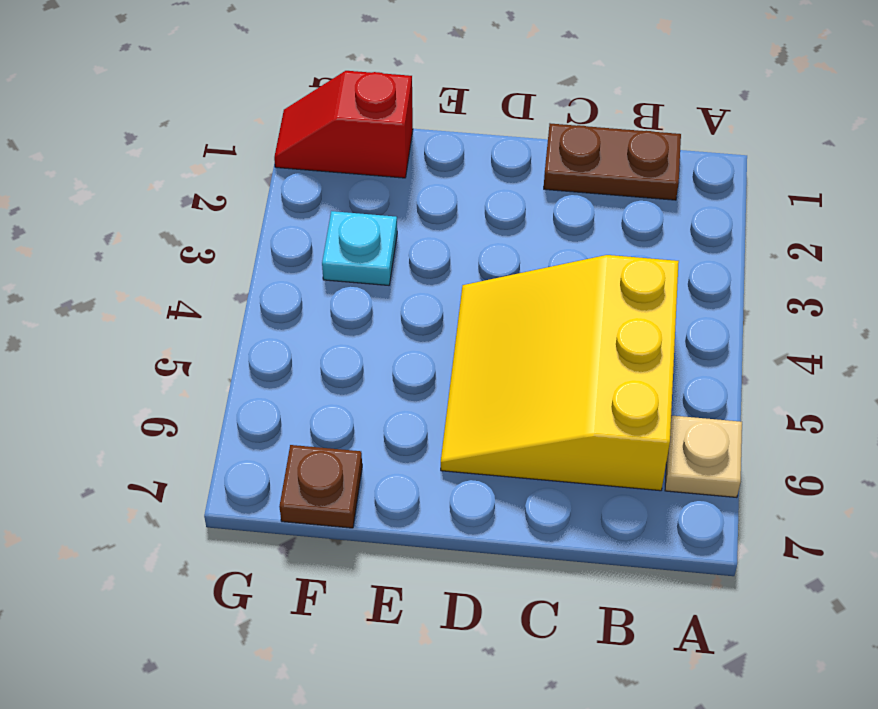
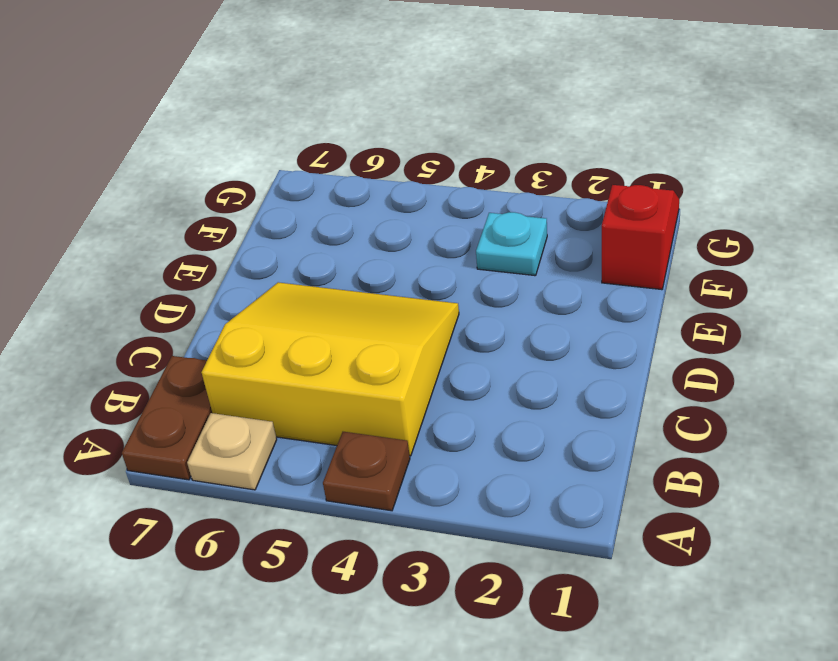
brown plate B1:C1 level 1 -> brown plate A7:B7 level 1
brown plate F7 level 1 -> brown plate A4 level 1

